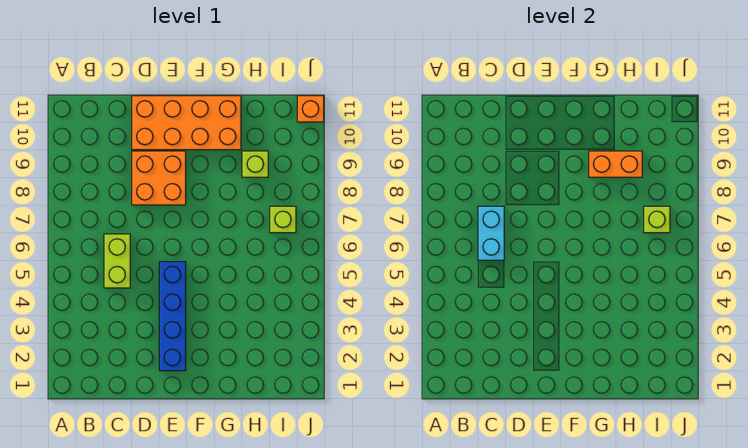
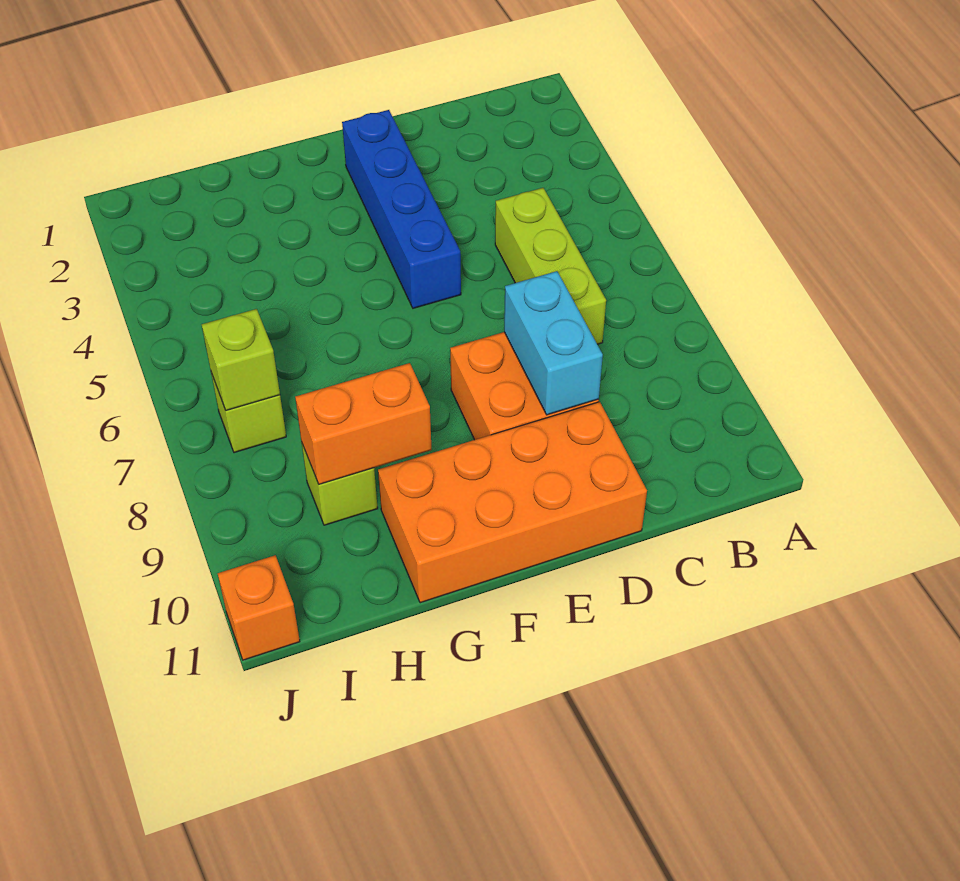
lime brick C5:C6 level 1 -> lime brick C5:C7 level 1
cyan brick C6:C7 level 2 -> cyan brick D8:D9 level 2

